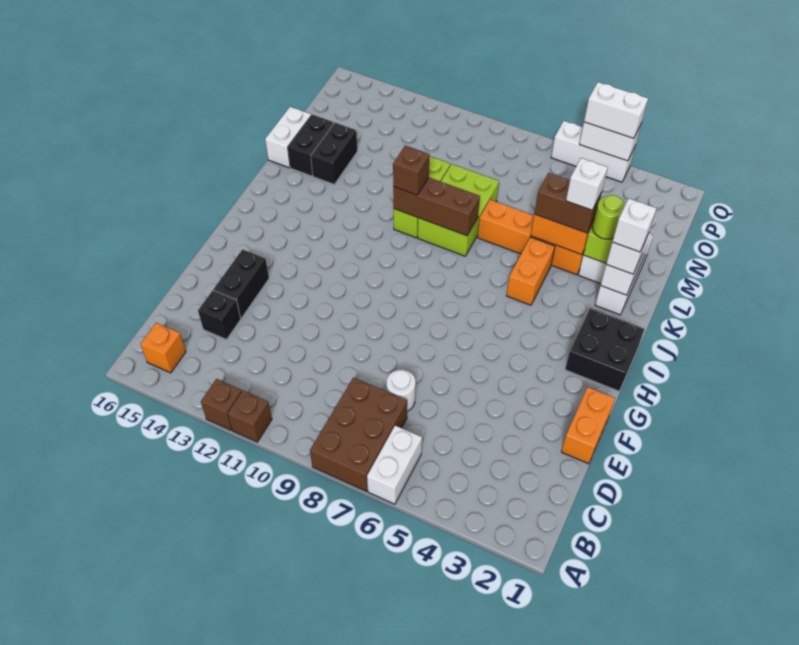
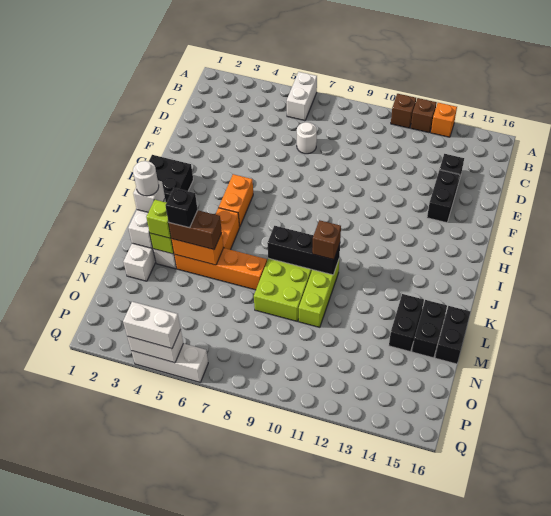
brown brick A7:C8 level 1 -> none
orange brick B15 level 1 -> orange brick A13 level 1
orange brick E1:F1 level 1 -> orange brick H5:I5 level 1
white brick K2 level 4 -> white round brick K2 level 4
brown brick K8:K10 level 2 -> black brick K8:K10 level 2
lime round brick L3 level 3 -> lime brick L3 level 3
white brick L4 level 4 -> black brick L4 level 4
white brick L16:M16 level 1 -> black brick L16:M16 level 1

